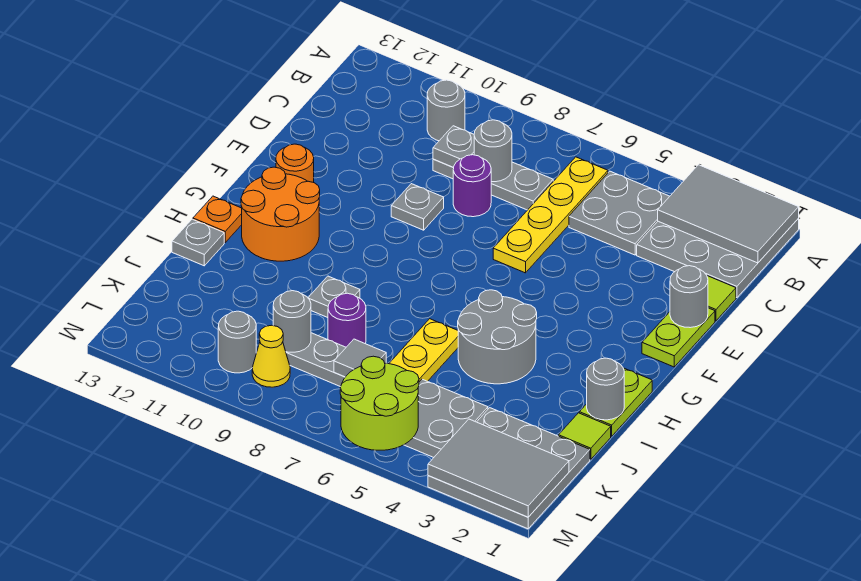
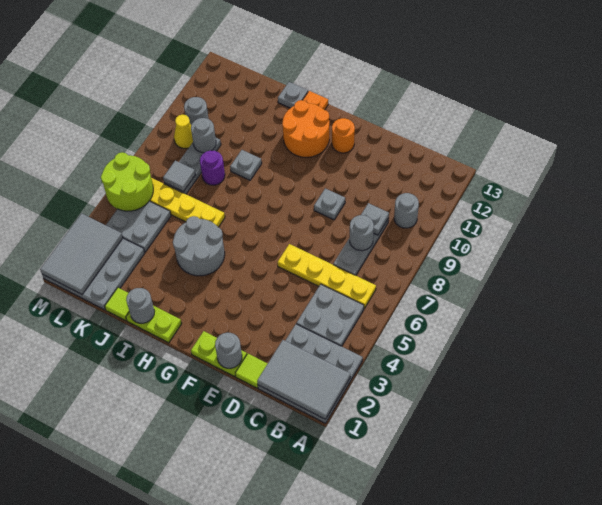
grey tile A1:B3 level 2 -> grey tile A1:C2 level 2
purple round brick D8 level 1 -> none

